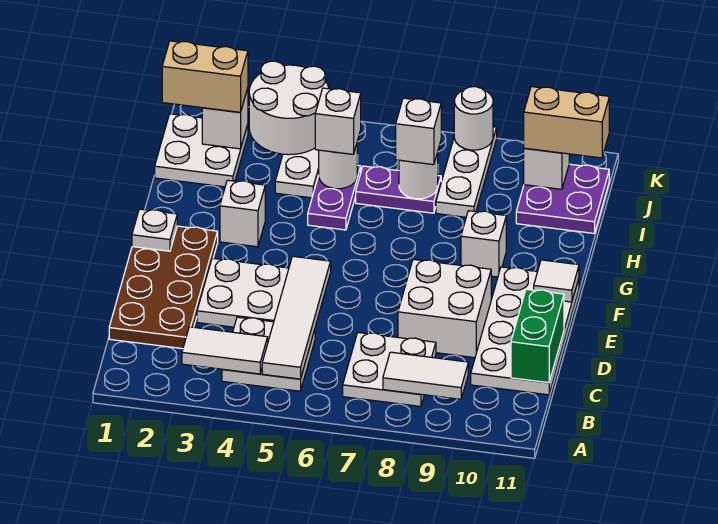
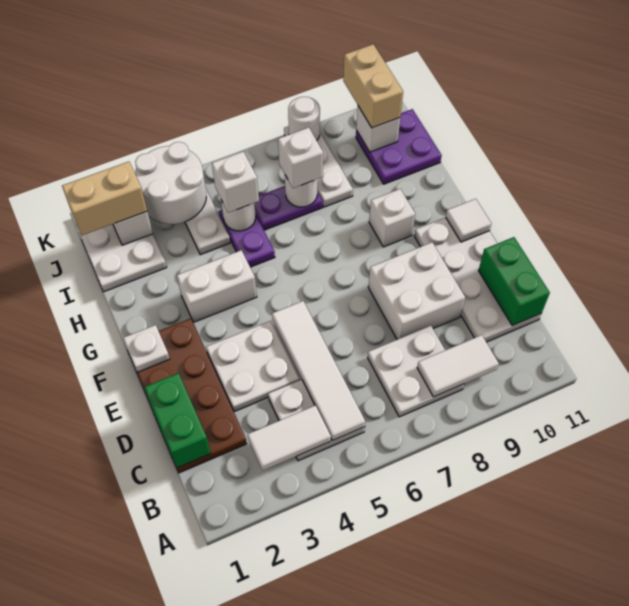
none -> green brick C1:D1 level 2
white brick G3 level 1 -> white brick G3:G4 level 1
tan brick J10:J11 level 3 -> tan brick J10:K10 level 3

